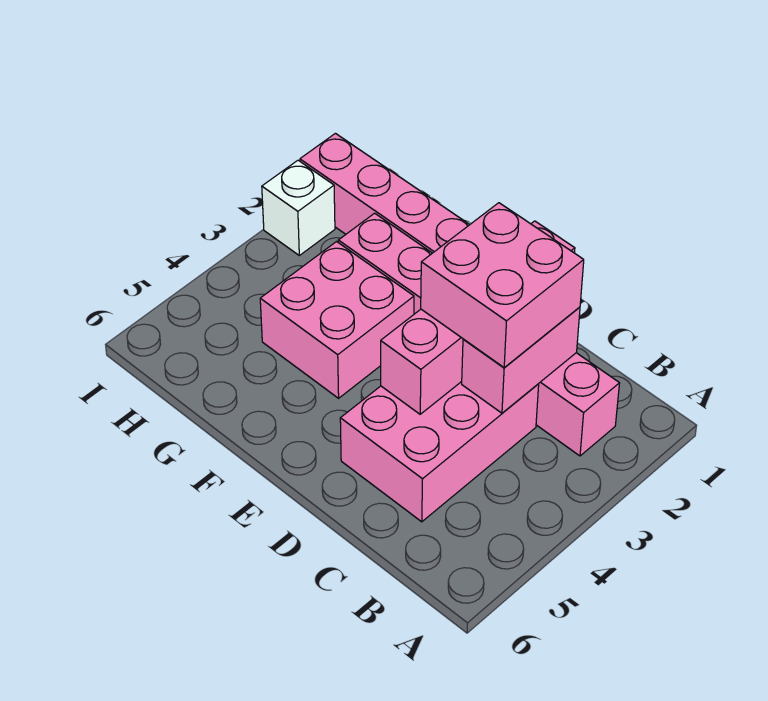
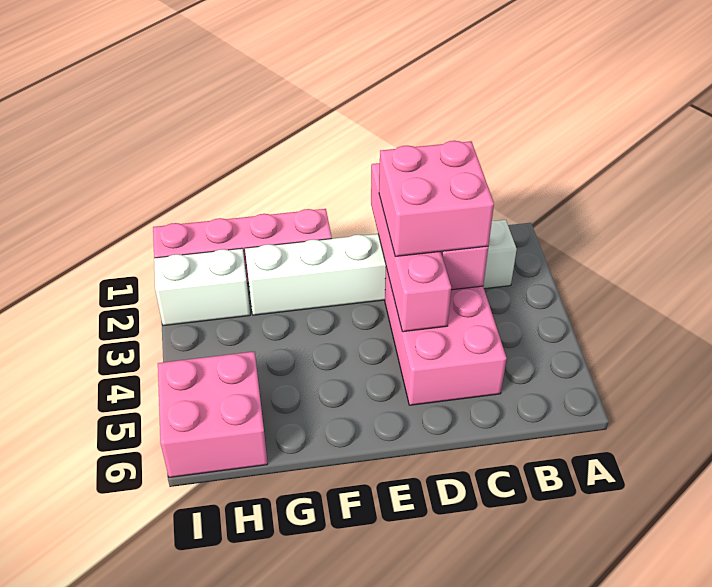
pink brick B2:G2 level 1 -> white brick B2:G2 level 1
pink brick F3:G4 level 1 -> pink brick H5:I6 level 1
white brick I2 level 1 -> white brick H2:I2 level 1

